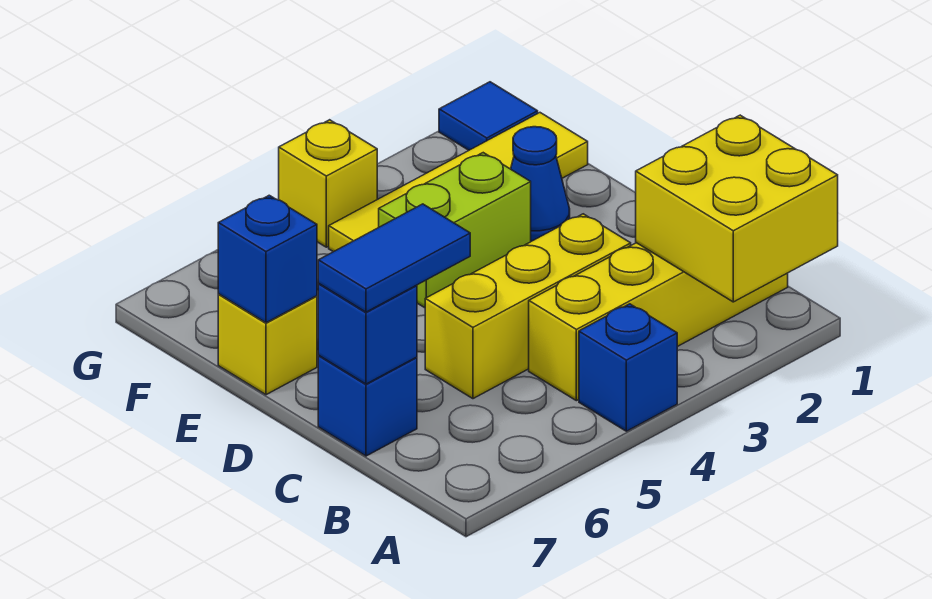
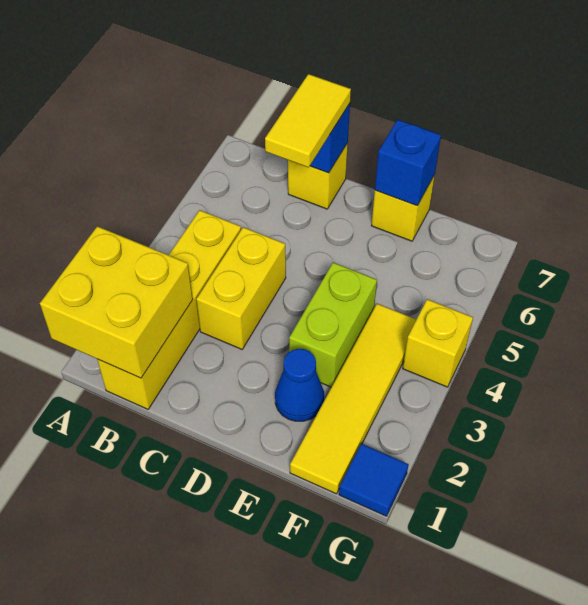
blue brick A4 level 1 -> none
yellow brick C3:C5 level 1 -> yellow brick C3:C4 level 1
blue tile C6:C7 level 3 -> yellow tile C6:C7 level 3
blue brick C7 level 1 -> yellow brick C7 level 1

